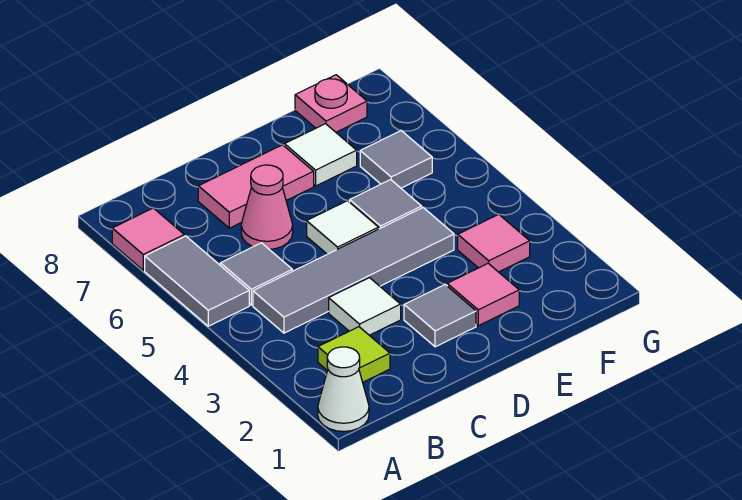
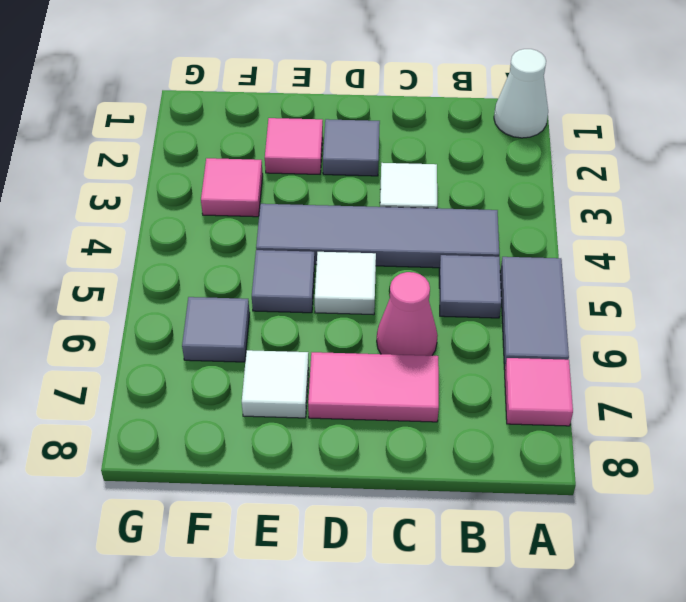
lime tile B2 level 1 -> none
pink plate F8 level 1 -> none

